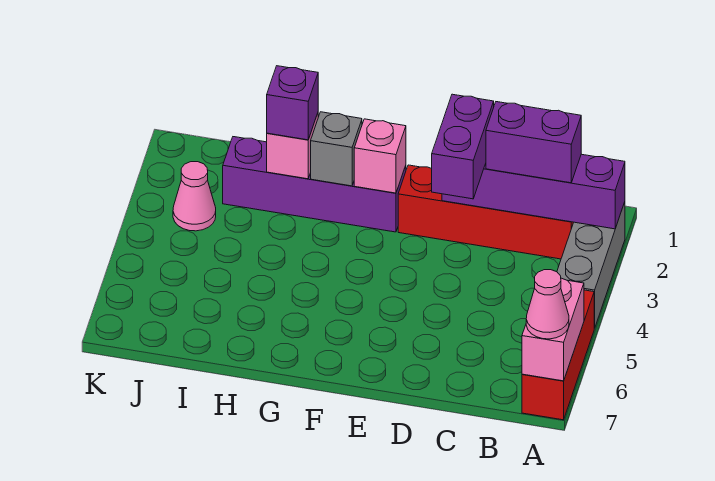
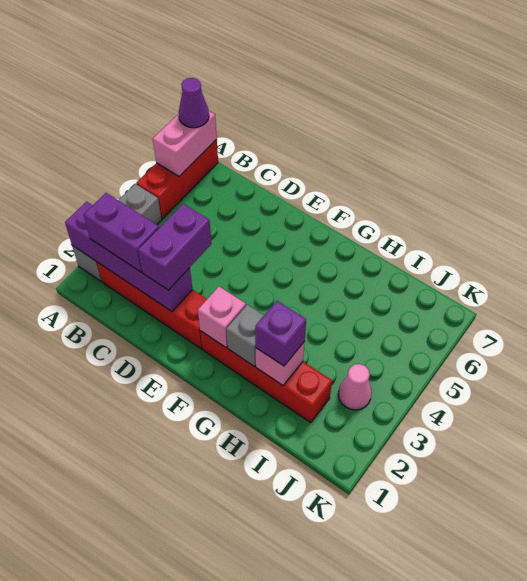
pink cone A7 level 3 -> purple cone A7 level 3
purple brick F2:I2 level 1 -> red brick F2:I2 level 1

